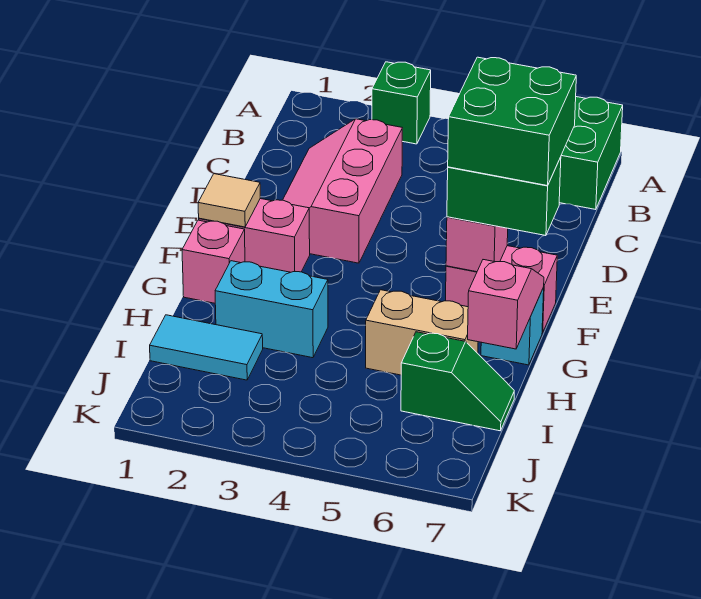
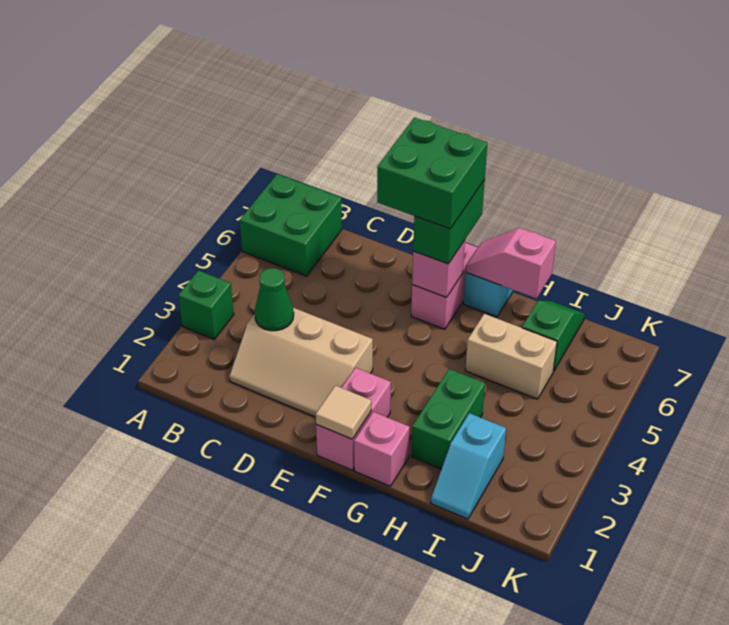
pink slope C2:E3 level 1 top 3 -> tan slope C2:E3 level 1 top 3
none -> green cone C3 level 2
cyan brick H2:H3 level 1 -> green brick H2:H3 level 1
tan brick H5:H6 level 1 -> tan brick H5:I5 level 1
cyan tile I1:I2 level 1 -> cyan slope I1:I2 level 1 top 2

